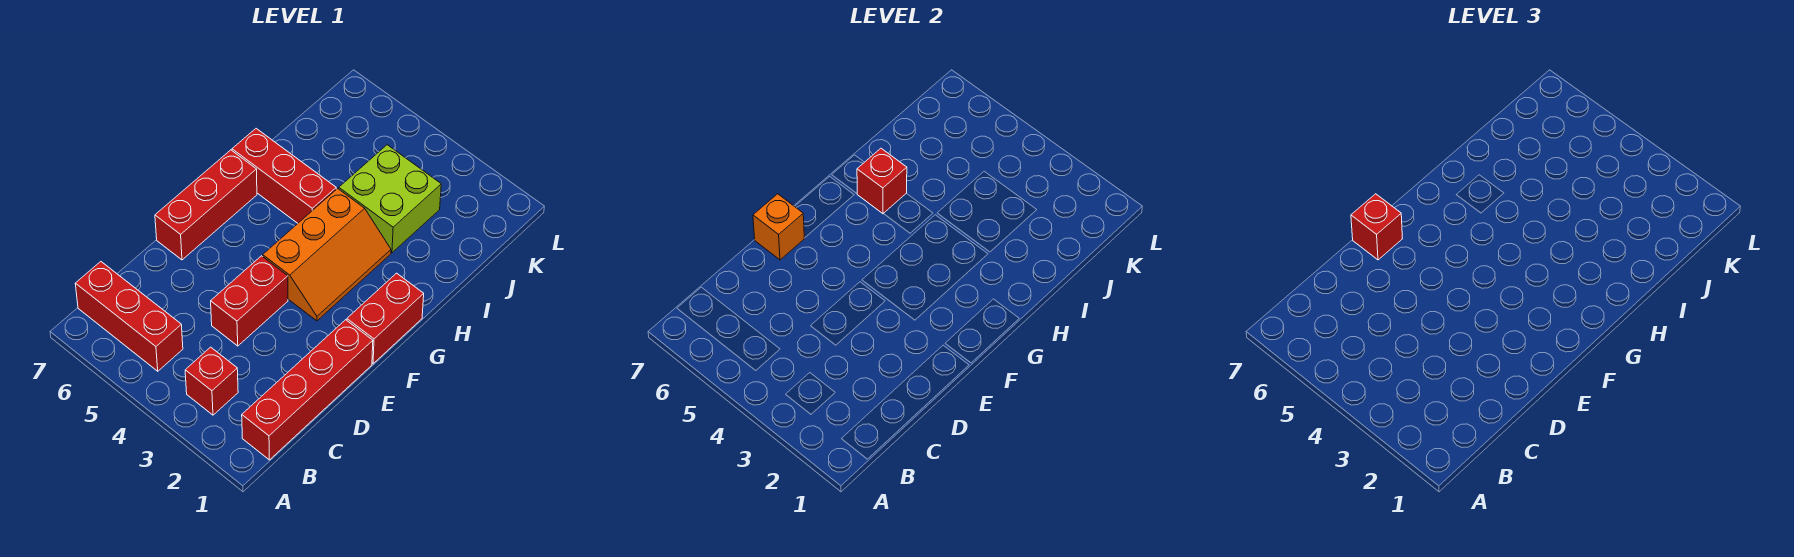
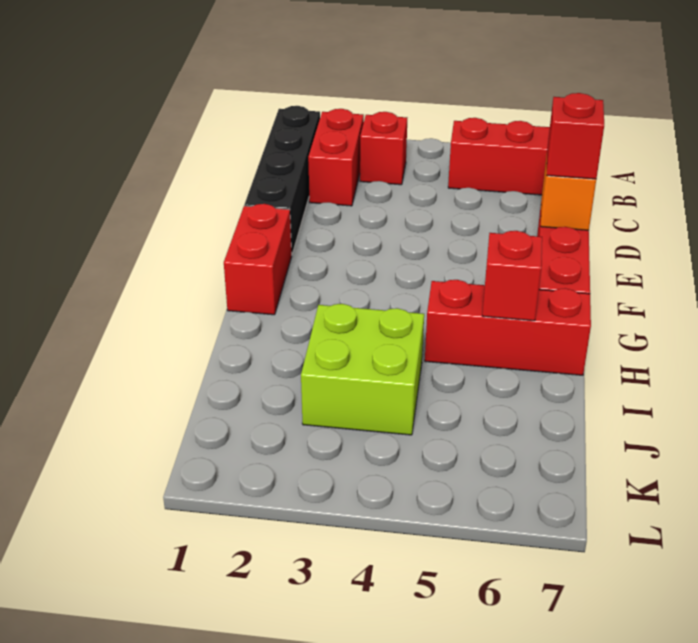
red brick B1:E1 level 1 -> black brick B1:E1 level 1
red brick D4:E4 level 1 -> red brick B2:C2 level 1
orange slope F3:H4 level 1 top 4 -> none

